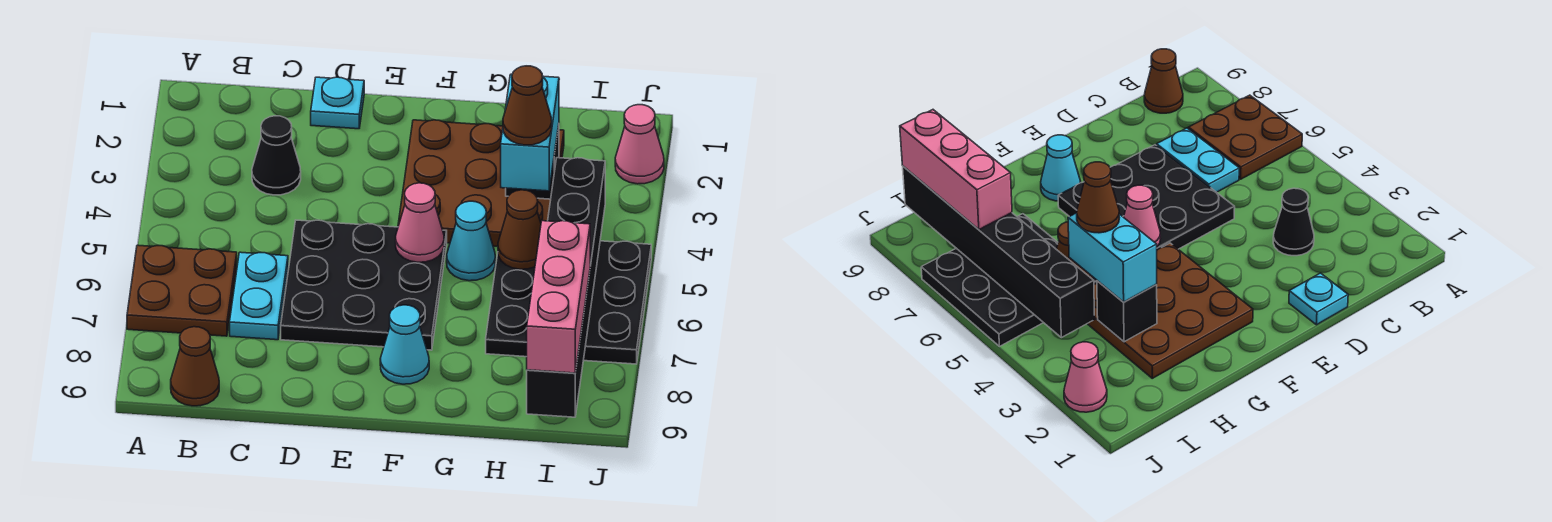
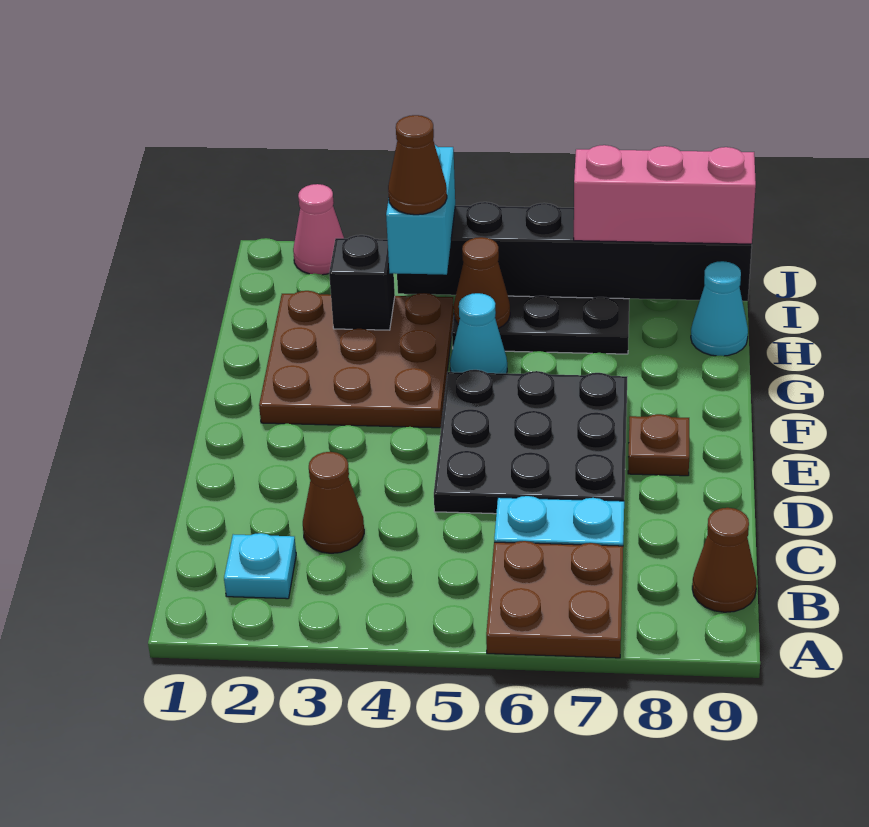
black cone C3 level 1 -> brown cone C3 level 1
cyan plate D1 level 1 -> cyan plate B2 level 1
none -> brown plate E8 level 1
pink cone F5 level 2 -> none
cyan cone F8 level 1 -> cyan cone H9 level 1
cyan brick H3:H4 level 3 -> cyan brick H4:I4 level 3

